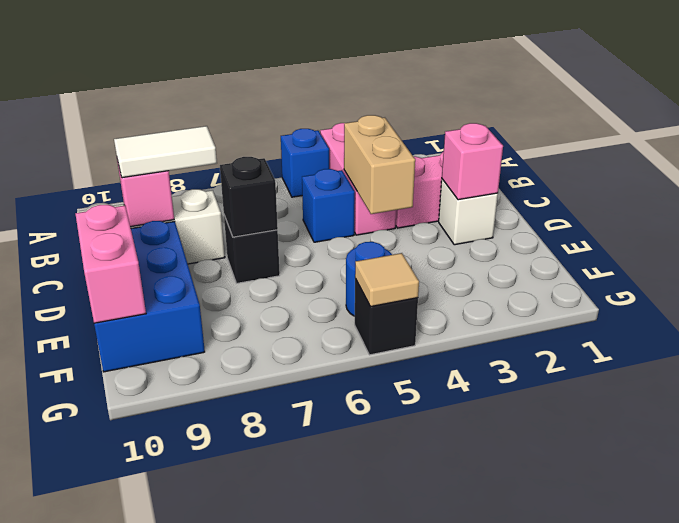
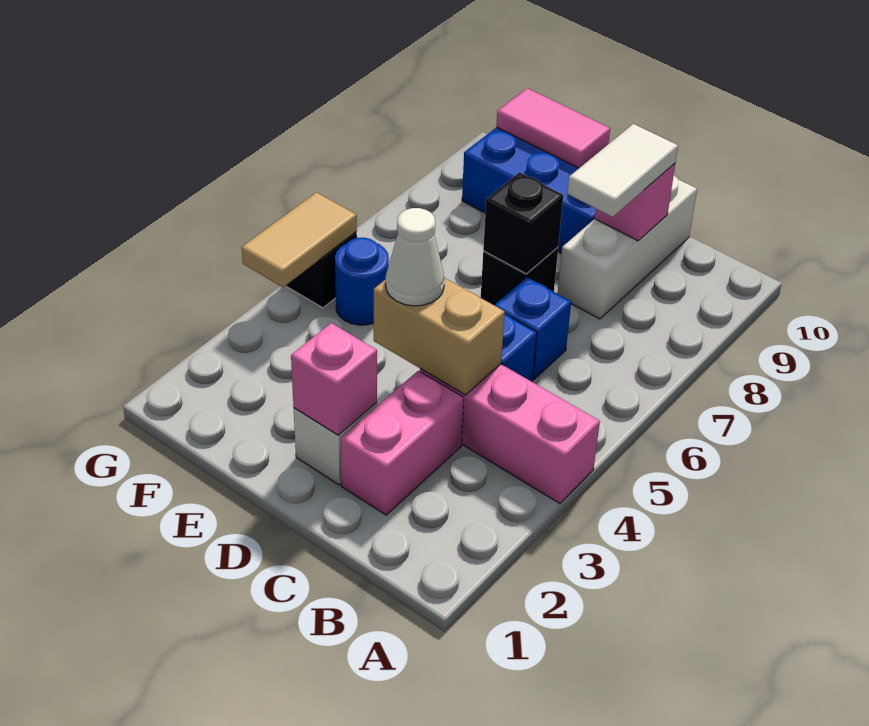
blue brick A5 level 1 -> blue brick C6 level 1
none -> white cone D4 level 3
pink brick E10:F10 level 2 -> pink tile E10:F10 level 2
tan tile G5 level 2 -> tan tile G4:G5 level 2

